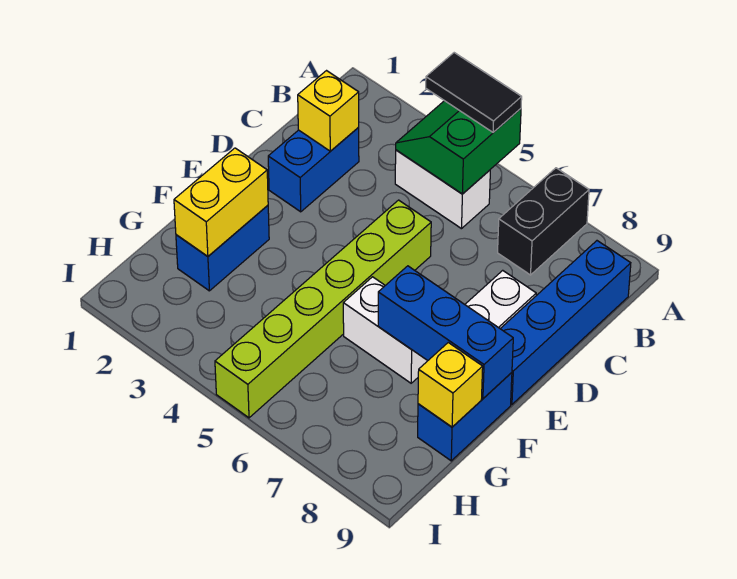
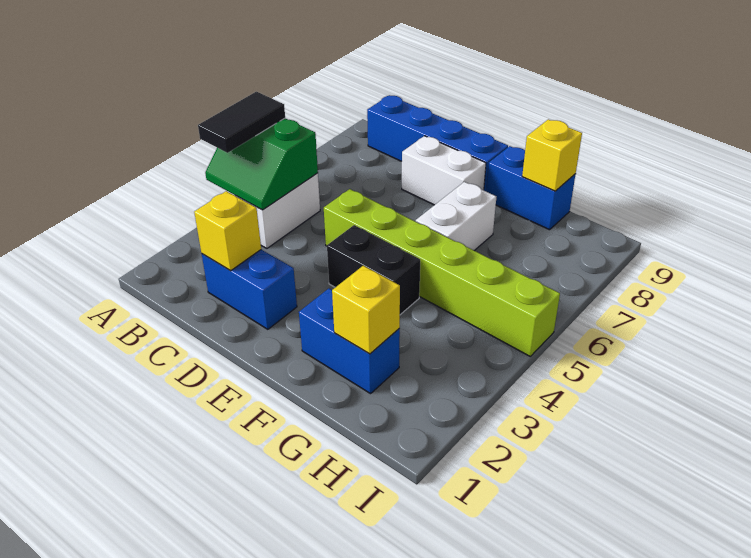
black brick A7:B7 level 1 -> black brick E4:F4 level 1
yellow brick F2:G2 level 2 -> yellow brick G2 level 2
blue brick F7:F9 level 2 -> none

